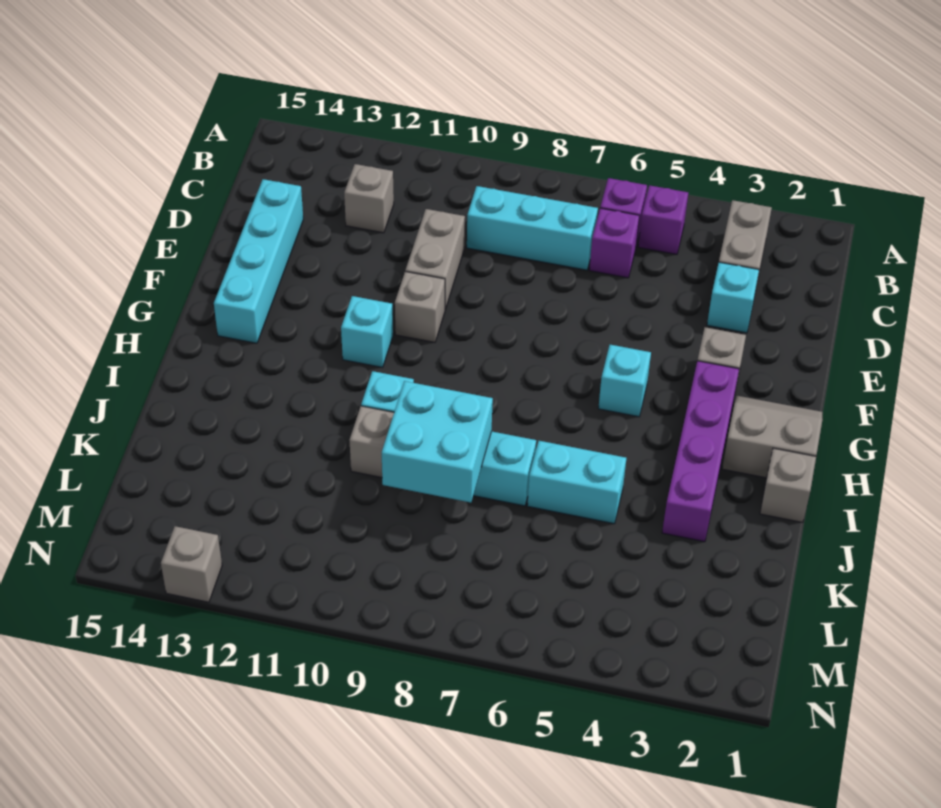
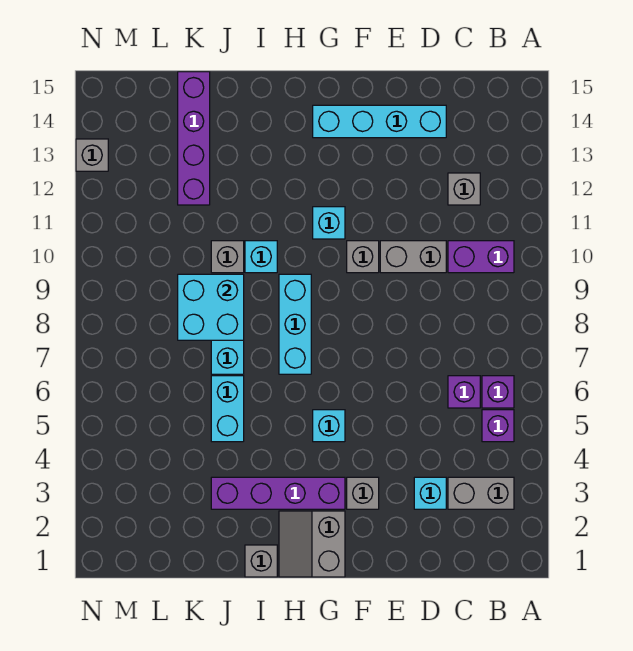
none -> purple brick B10:C10 level 1
cyan brick C7:C9 level 1 -> cyan brick H7:H9 level 1
grey slope G1:H2 level 1 top H -> grey slope G1:H2 level 1 top G
none -> purple brick K12:K15 level 1

